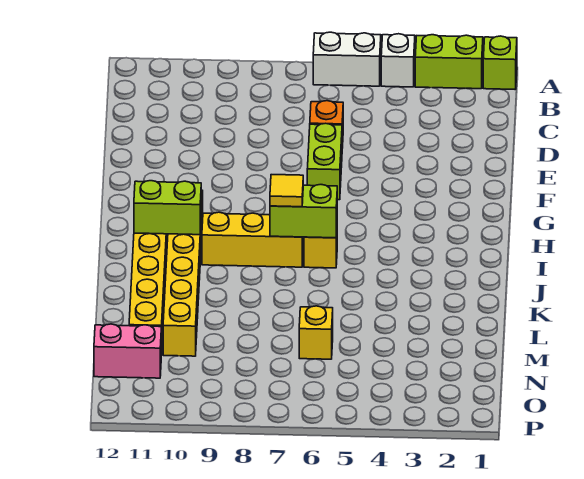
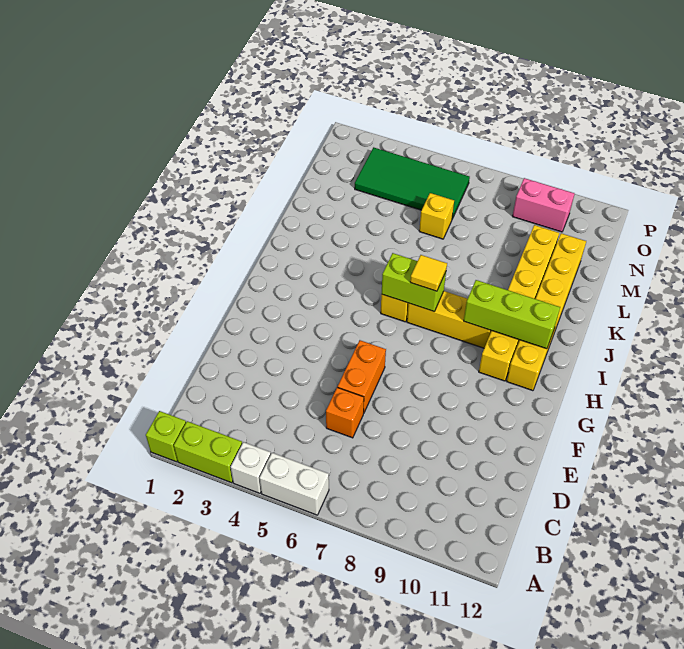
lime brick E6:F6 level 1 -> orange brick E6:F6 level 1
lime brick I10:I11 level 2 -> lime brick I9:I11 level 2
none -> green tile N3:O6 level 1
pink brick N11:N12 level 1 -> pink brick O9:O10 level 1

